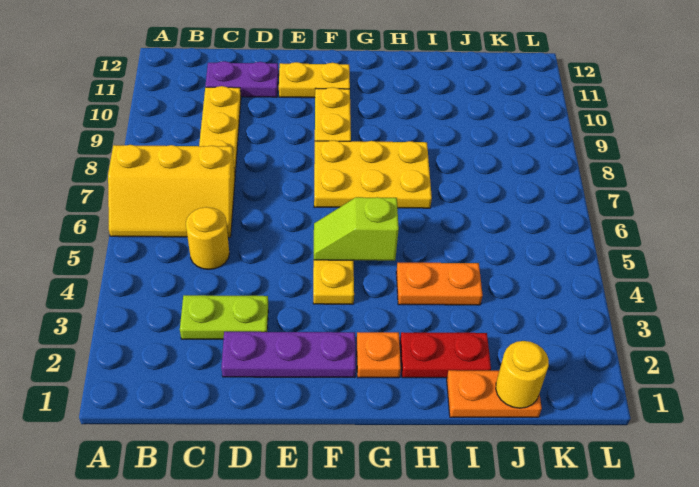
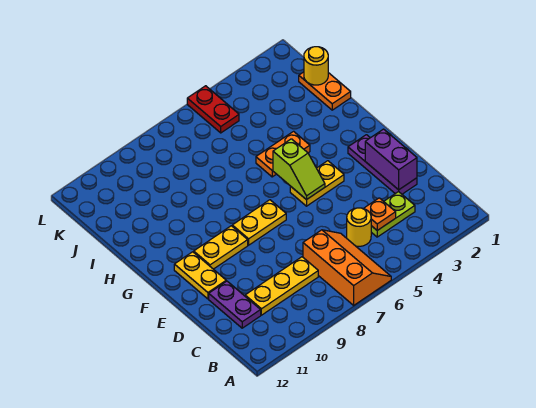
yellow slope A6:C7 level 1 top 7 -> orange slope A6:C7 level 1 top 7
lime plate C3:D3 level 1 -> lime plate C3:C4 level 1
none -> purple brick D2:E2 level 2
yellow plate F7:H8 level 1 -> yellow plate F7:F8 level 1
orange plate G2 level 1 -> orange plate C4 level 2
red plate H2:I2 level 1 -> red plate K5:L5 level 1
orange plate H4:I4 level 1 -> orange plate H4:H5 level 1

